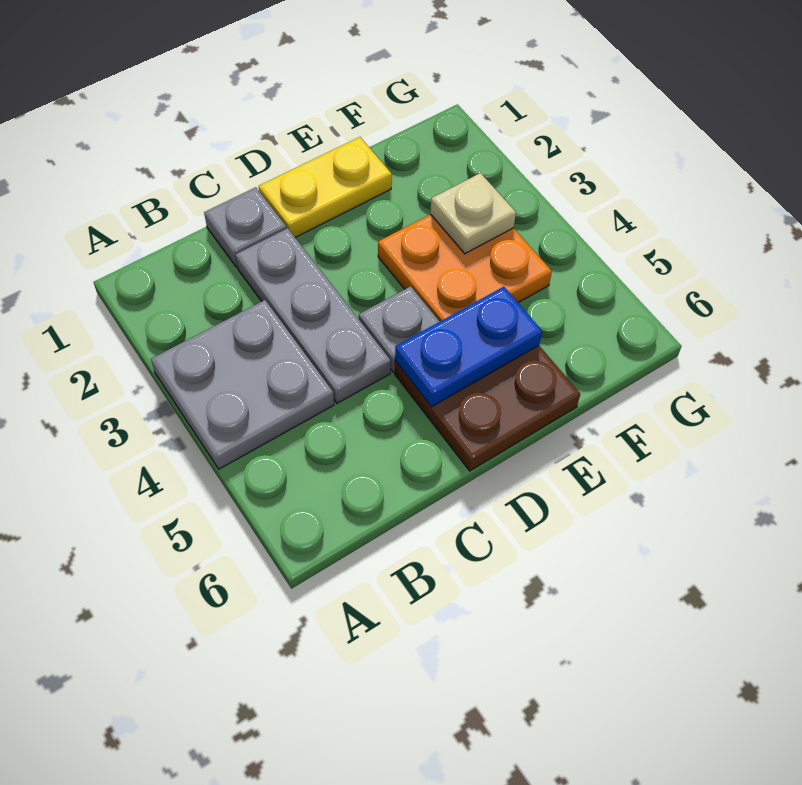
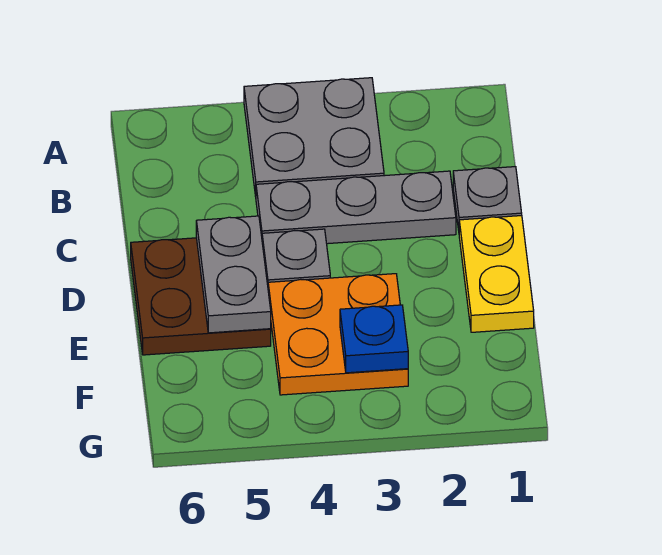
blue plate D5:E5 level 2 -> grey plate D5:E5 level 2
tan plate F3 level 2 -> blue plate F3 level 2

